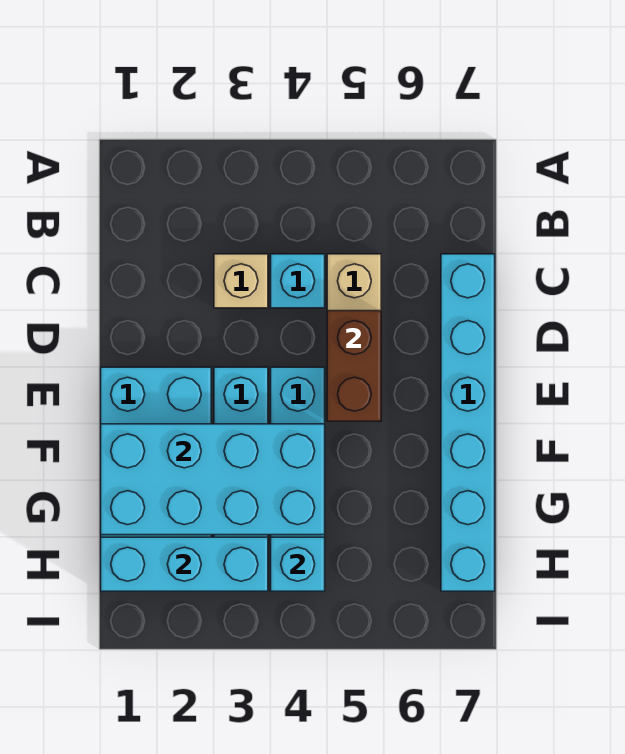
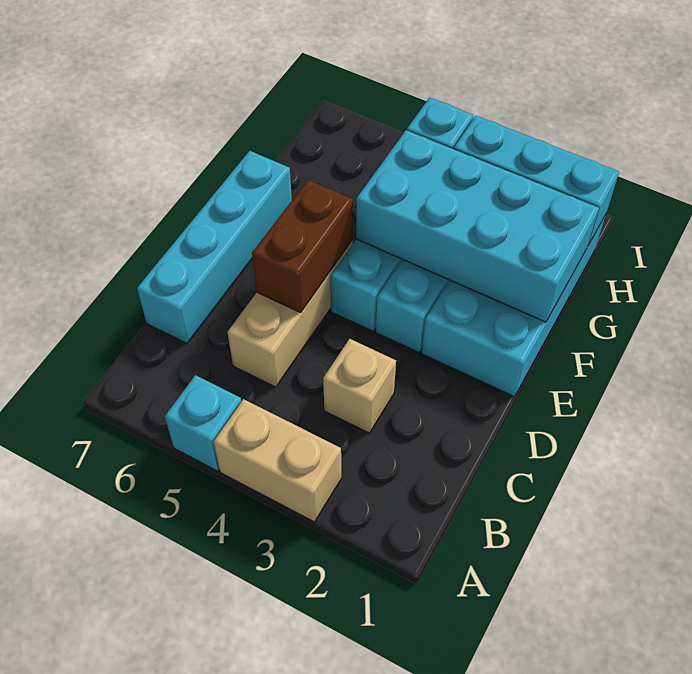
none -> tan brick A3:A4 level 1
cyan brick C4 level 1 -> cyan brick A5 level 1
cyan brick C7:H7 level 1 -> cyan brick C7:F7 level 1

